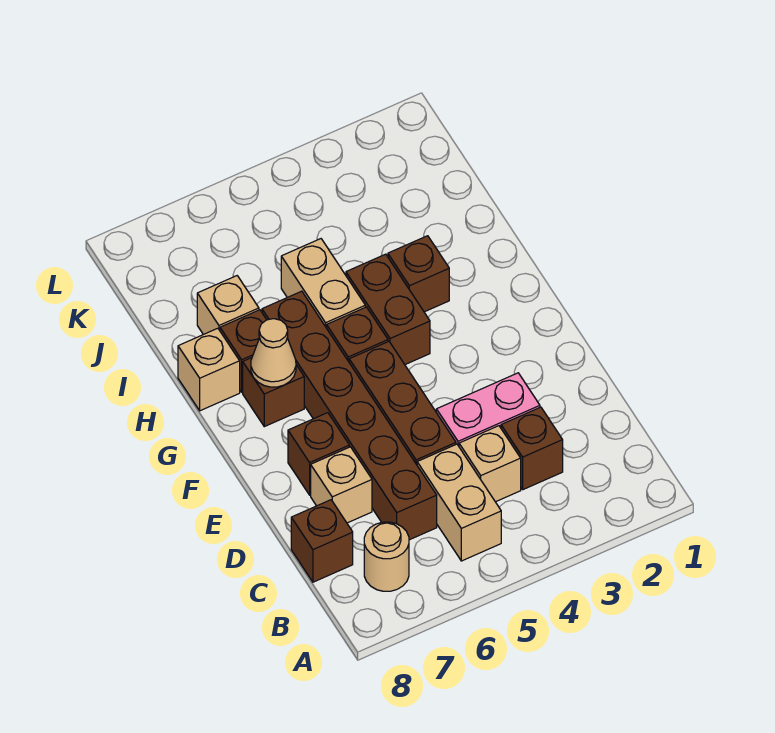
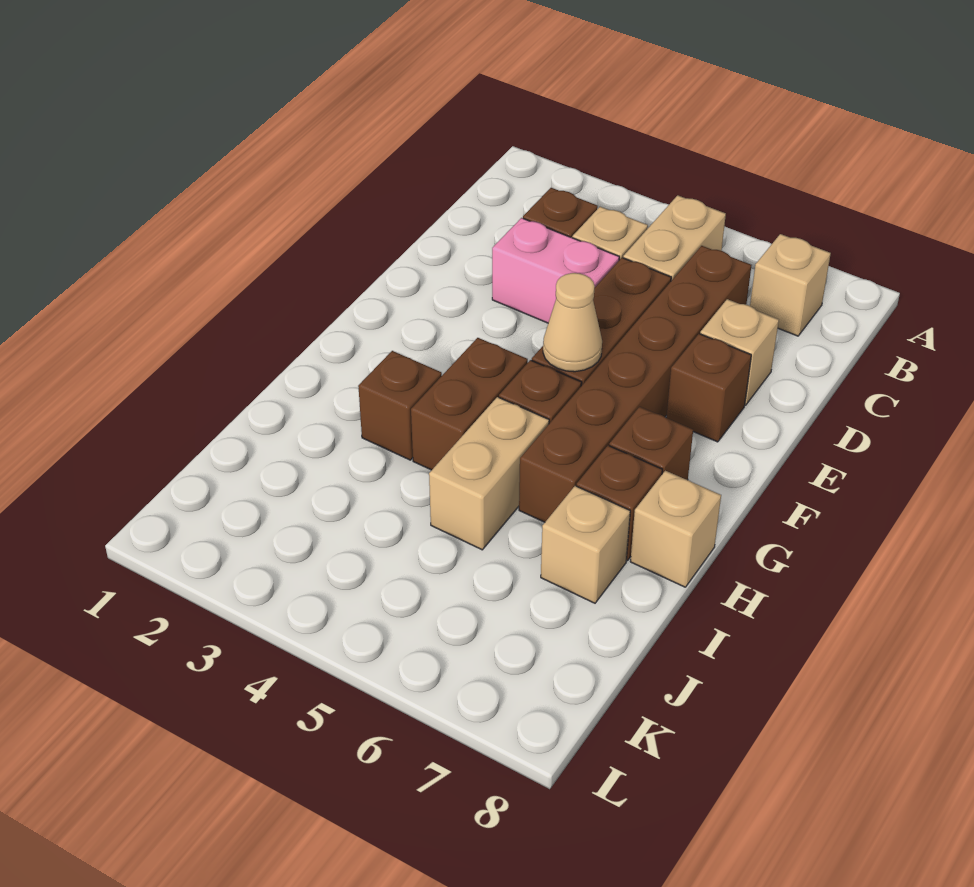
tan round brick B7 level 1 -> tan brick B7 level 1
brown brick C8 level 1 -> none
tan cone G7 level 2 -> tan cone F5 level 2

